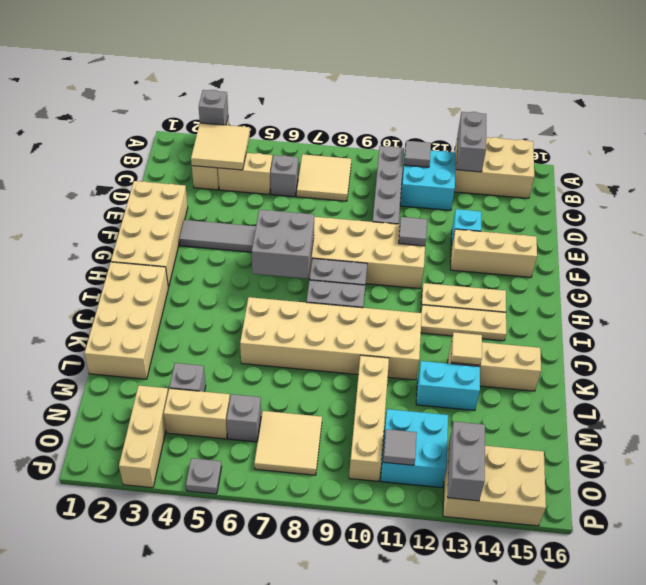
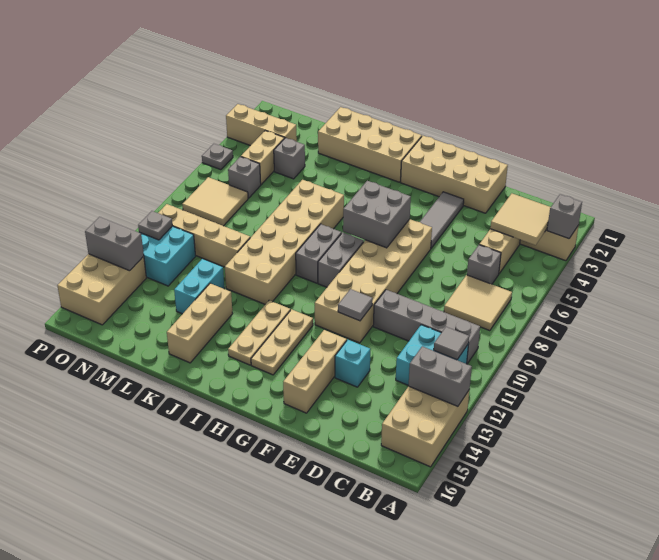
tan tile K13 level 2 -> none
grey tile O11 level 2 -> grey plate O11 level 2

